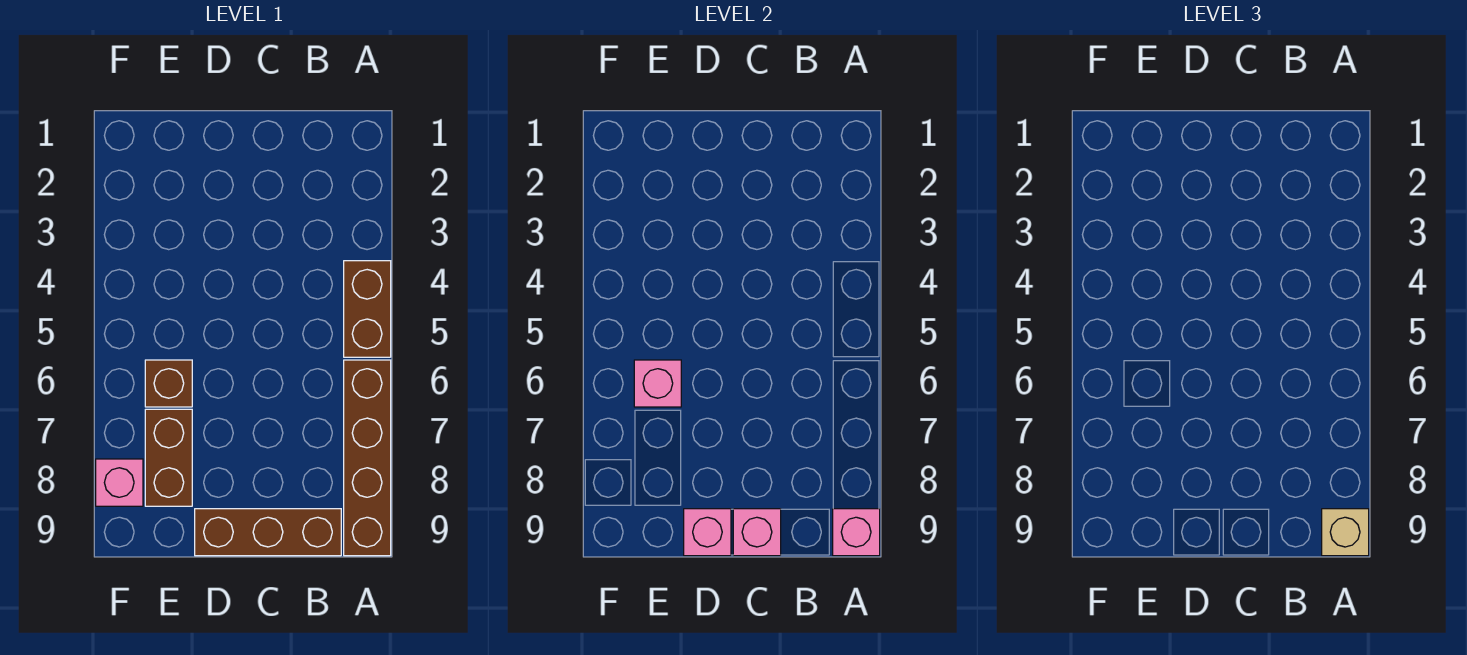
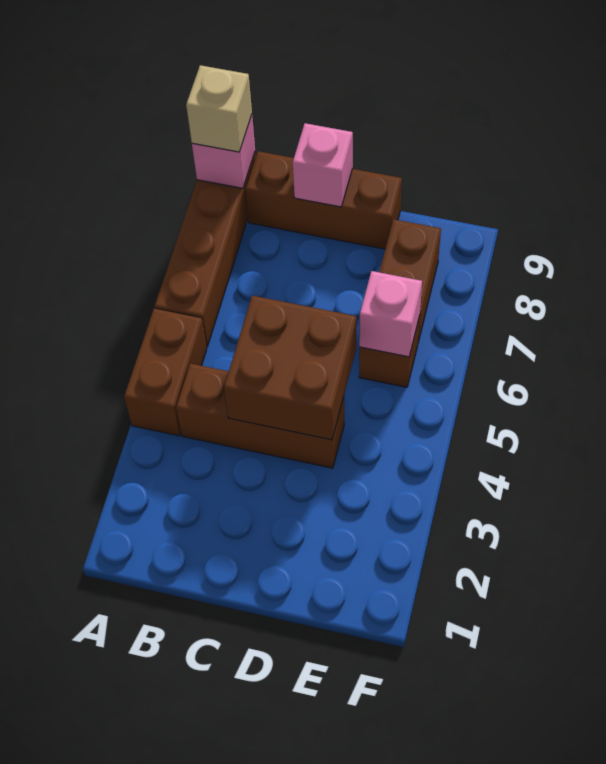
none -> brown brick B4:D4 level 1
none -> brown brick C4:D5 level 2
pink brick D9 level 2 -> none
pink brick F8 level 1 -> none

